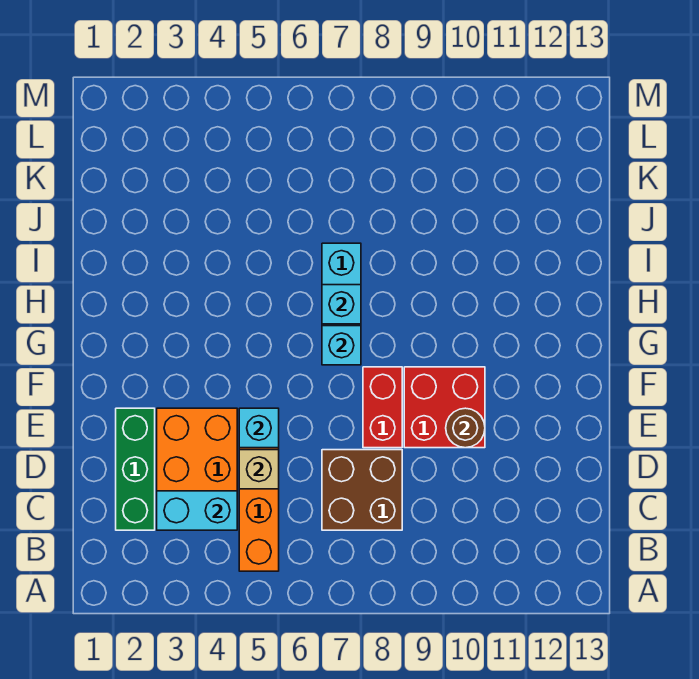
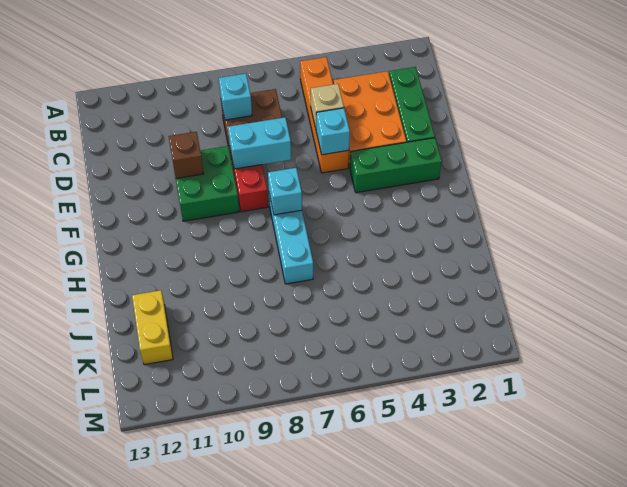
cyan brick C3:C4 level 2 -> cyan brick E7:E8 level 2
red brick E9:F10 level 1 -> green brick E9:F10 level 1
brown round brick E10 level 2 -> brown brick E10 level 2
none -> green brick F2:F4 level 1
cyan brick H7 level 2 -> cyan brick C8 level 2
none -> yellow brick J12:K12 level 1

